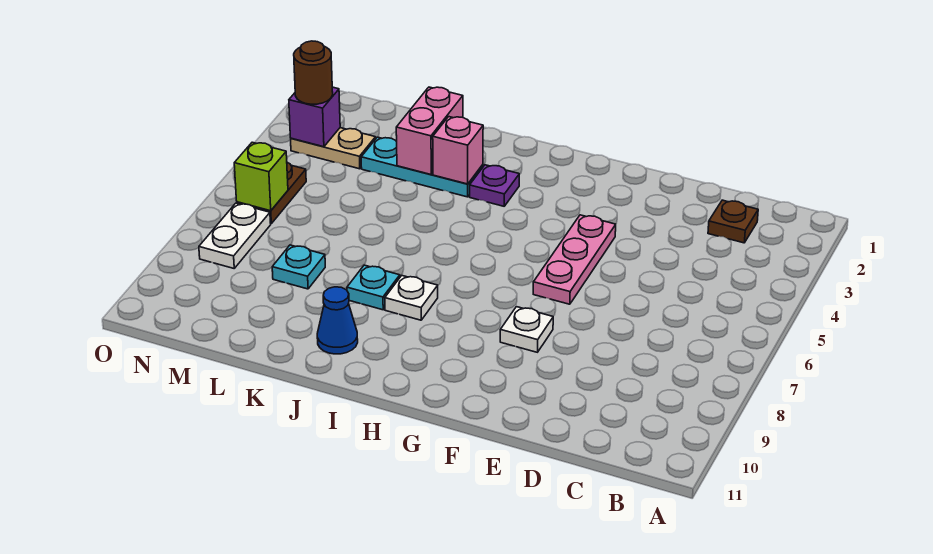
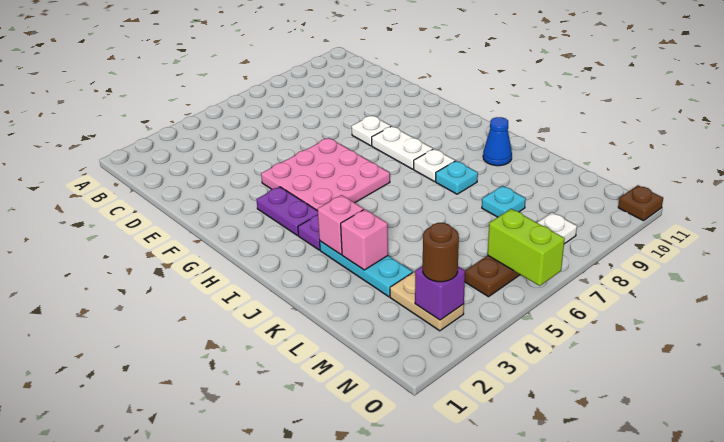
brown plate C2 level 1 -> brown plate O11 level 1
pink plate F4:F6 level 1 -> pink plate F4:H6 level 1
none -> purple plate G3:H3 level 1
none -> white plate G8:H8 level 1
pink brick K2:K3 level 2 -> pink brick K3 level 2
lime brick N6 level 2 -> lime brick N6:O6 level 2

